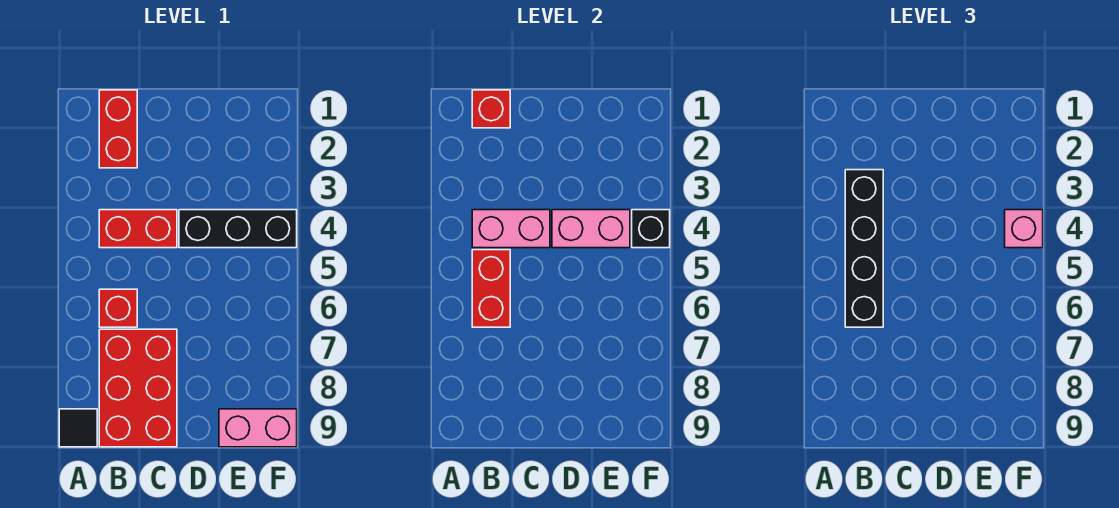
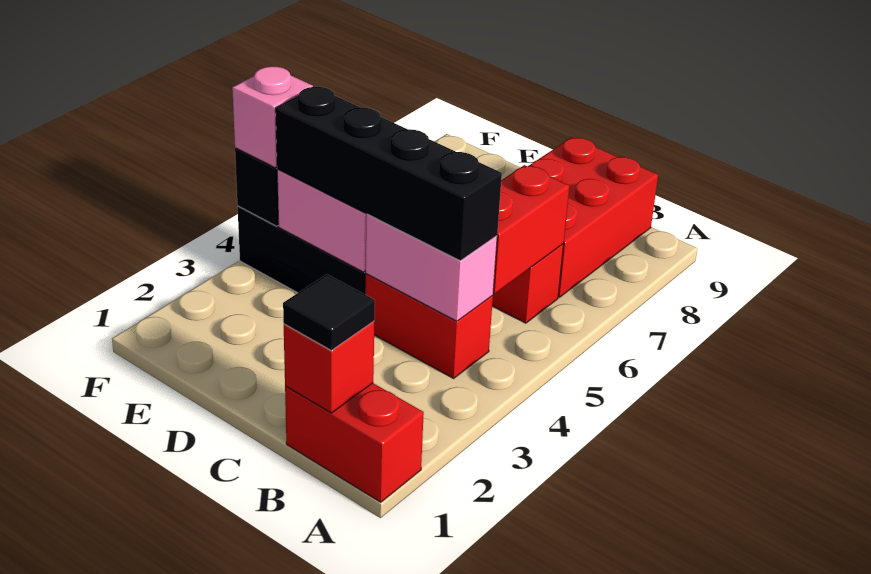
black tile A9 level 1 -> black tile B1 level 3
red brick B1:B2 level 1 -> red brick A1:B1 level 1
black brick B3:B6 level 3 -> black brick B4:E4 level 3
pink brick E9:F9 level 1 -> none

